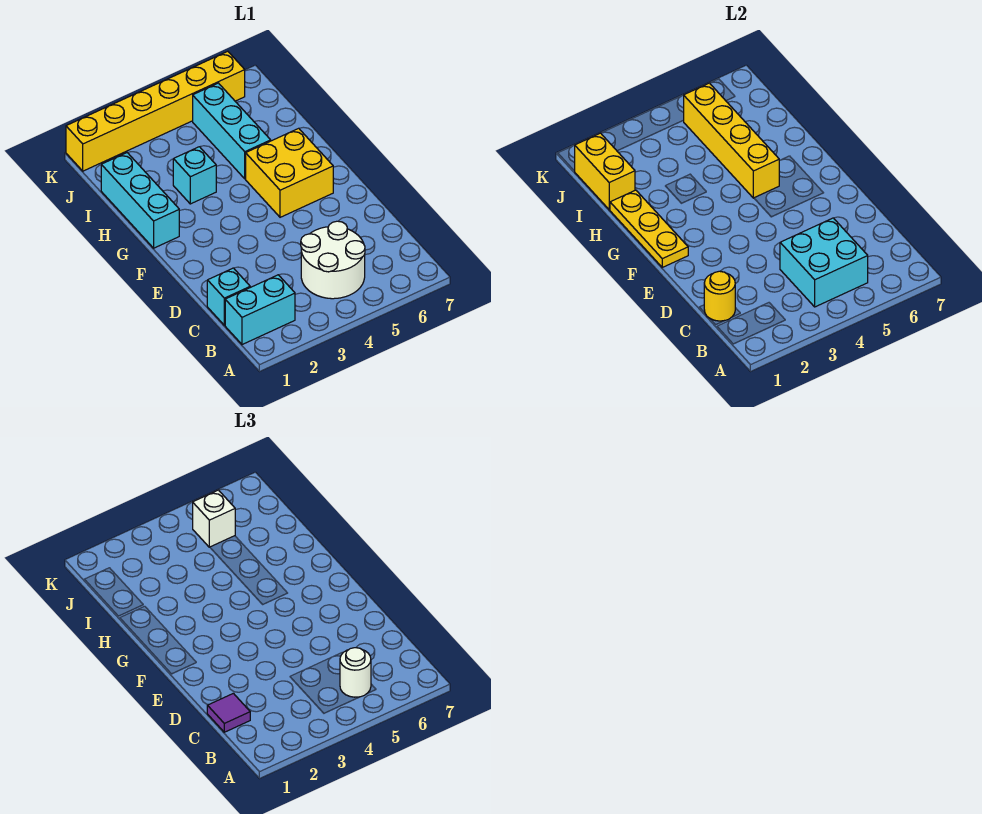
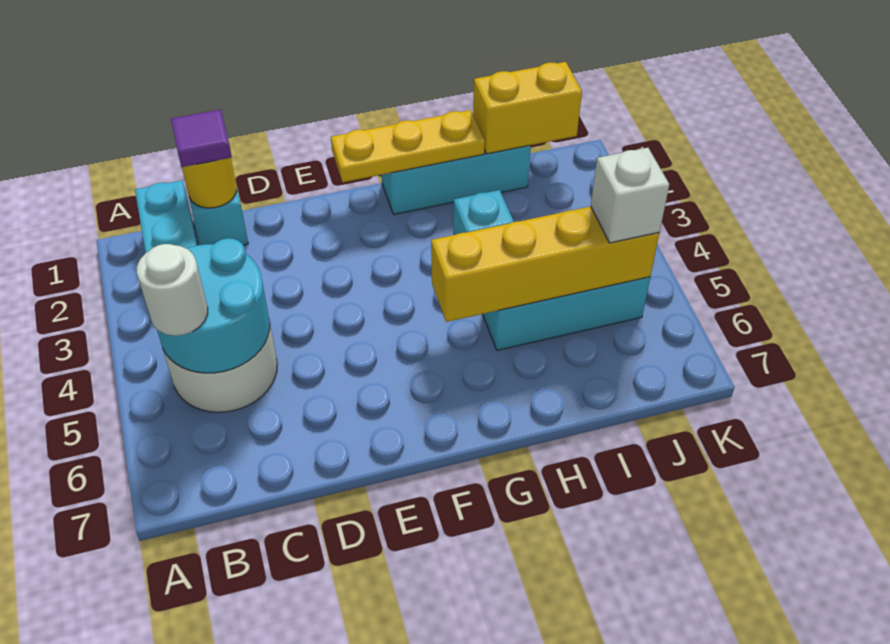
cyan brick B4:C5 level 2 -> cyan round brick B4:C5 level 2
yellow brick F5:G6 level 1 -> none
yellow brick K1:K6 level 1 -> none

